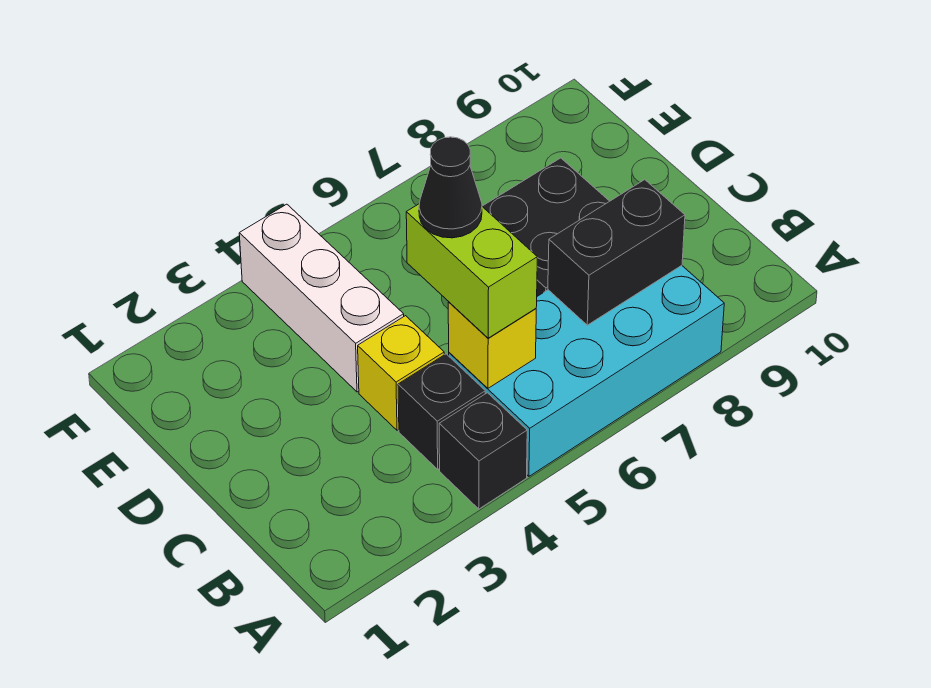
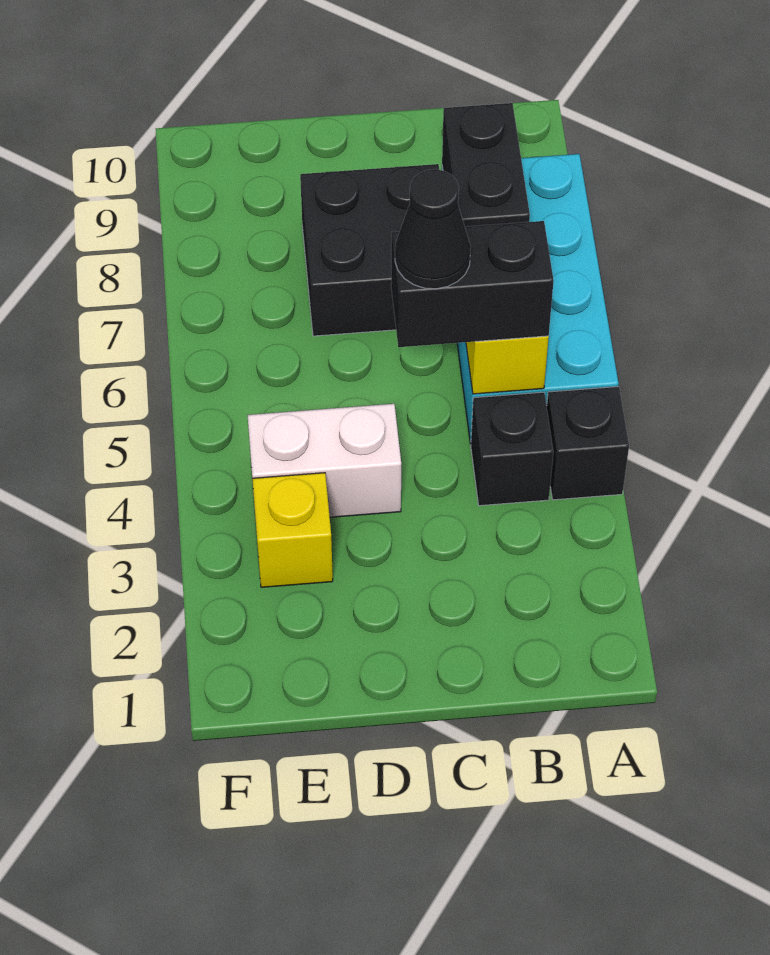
lime brick B5:C5 level 3 -> black brick B5:C5 level 3
yellow brick C4 level 1 -> yellow brick E3 level 1
white brick D4:F4 level 1 -> white brick D4:E4 level 1

